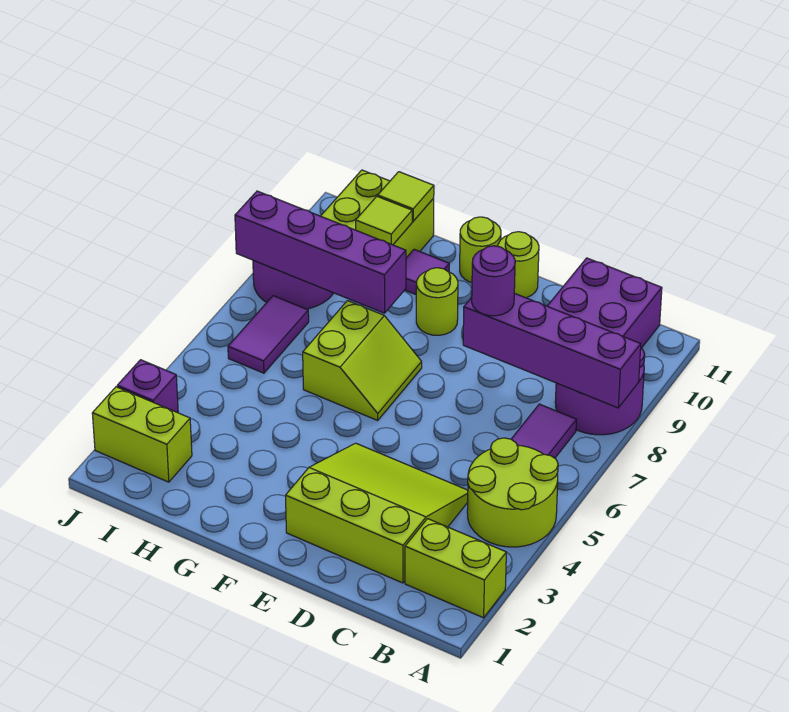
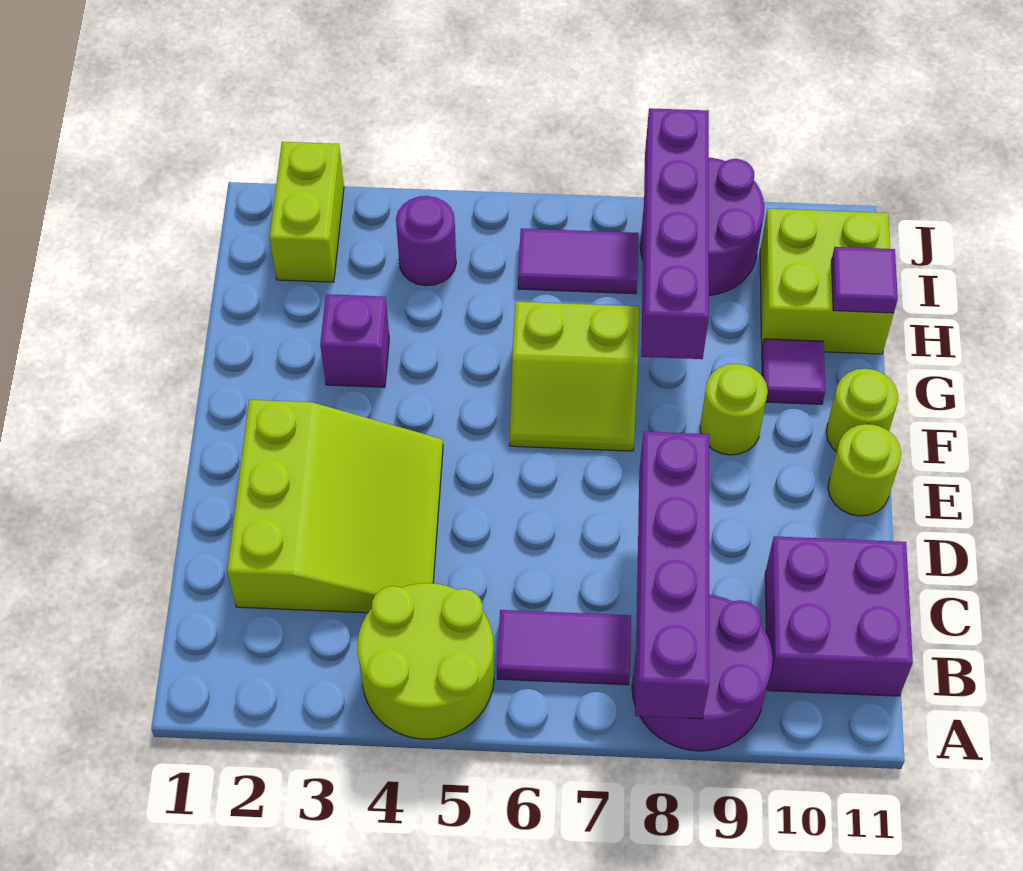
lime brick A2:B2 level 1 -> none
purple round brick D8 level 3 -> purple round brick I4 level 1
lime tile H10 level 2 -> none
lime tile H11 level 2 -> purple tile H11 level 2
purple brick J3 level 1 -> purple brick G3 level 1

